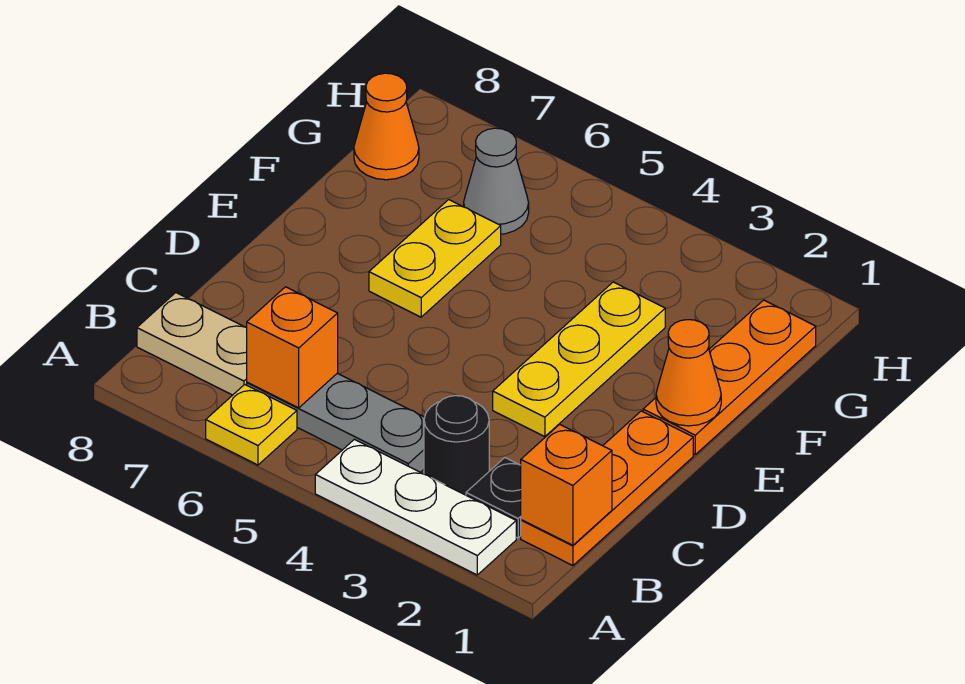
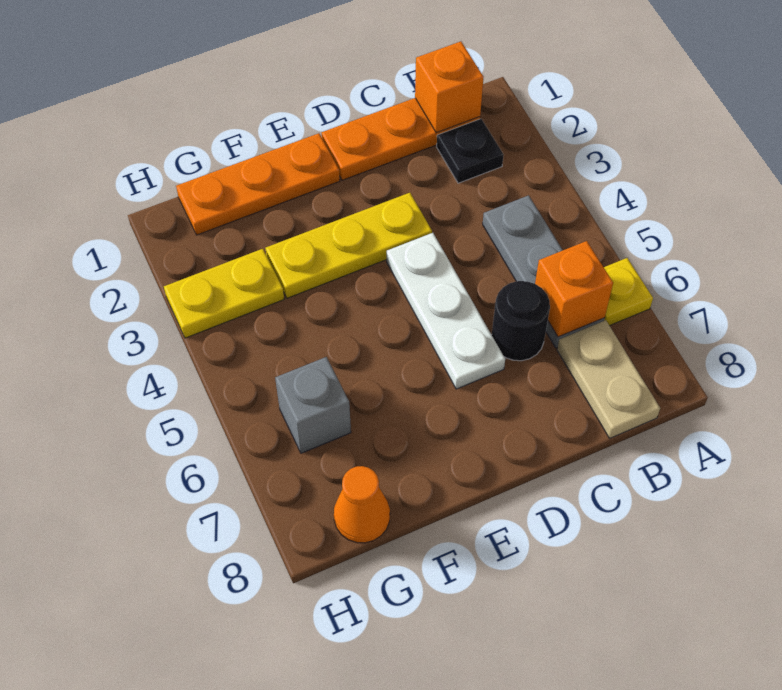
white plate A2:A4 level 1 -> white plate D4:D6 level 1
black round brick B3 level 1 -> black round brick C6 level 1
orange cone E1 level 2 -> none
yellow plate E6:F6 level 1 -> yellow plate G3:H3 level 1
grey cone G6 level 1 -> grey brick G6 level 1

